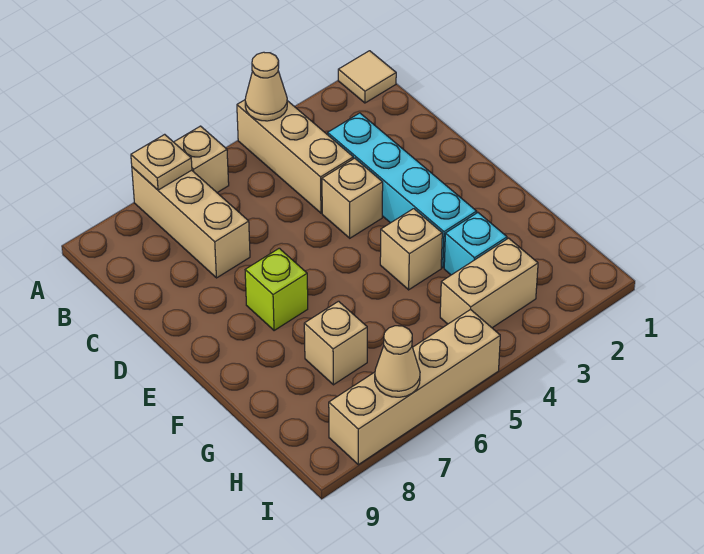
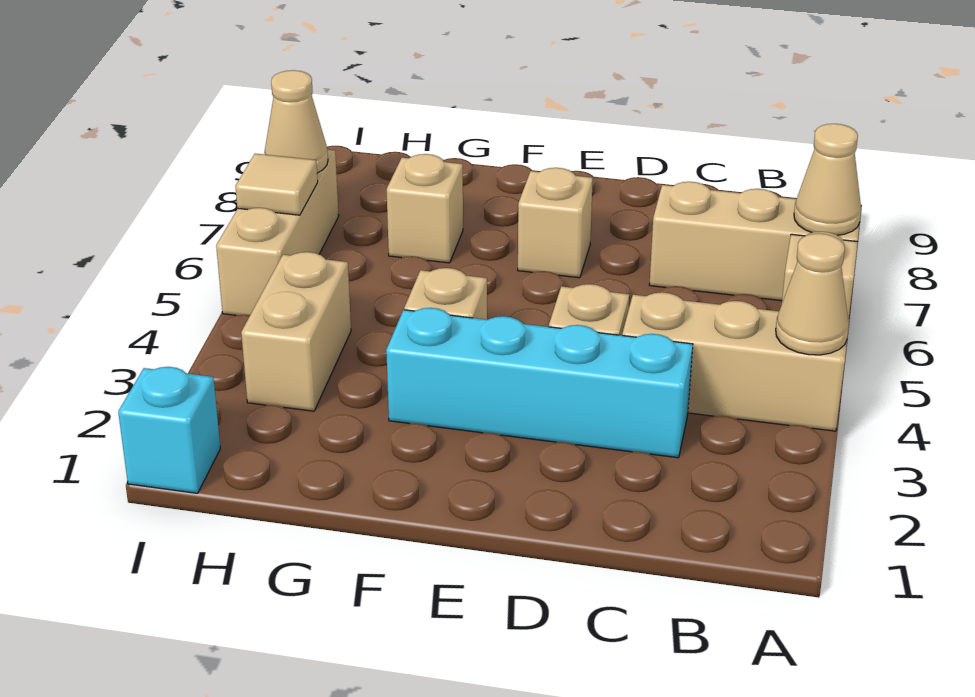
tan tile A1 level 1 -> tan tile I6 level 2
tan plate A7 level 2 -> tan cone A7 level 2
lime brick E7 level 1 -> tan brick E7 level 1
cyan brick G3 level 1 -> cyan brick I1 level 1
tan brick I5:I8 level 1 -> tan brick I5:I7 level 1

